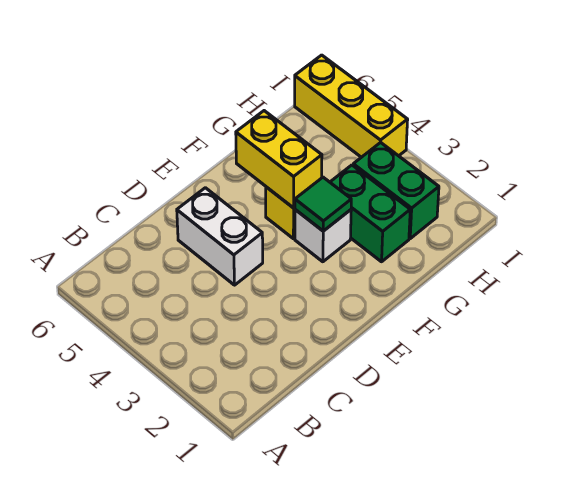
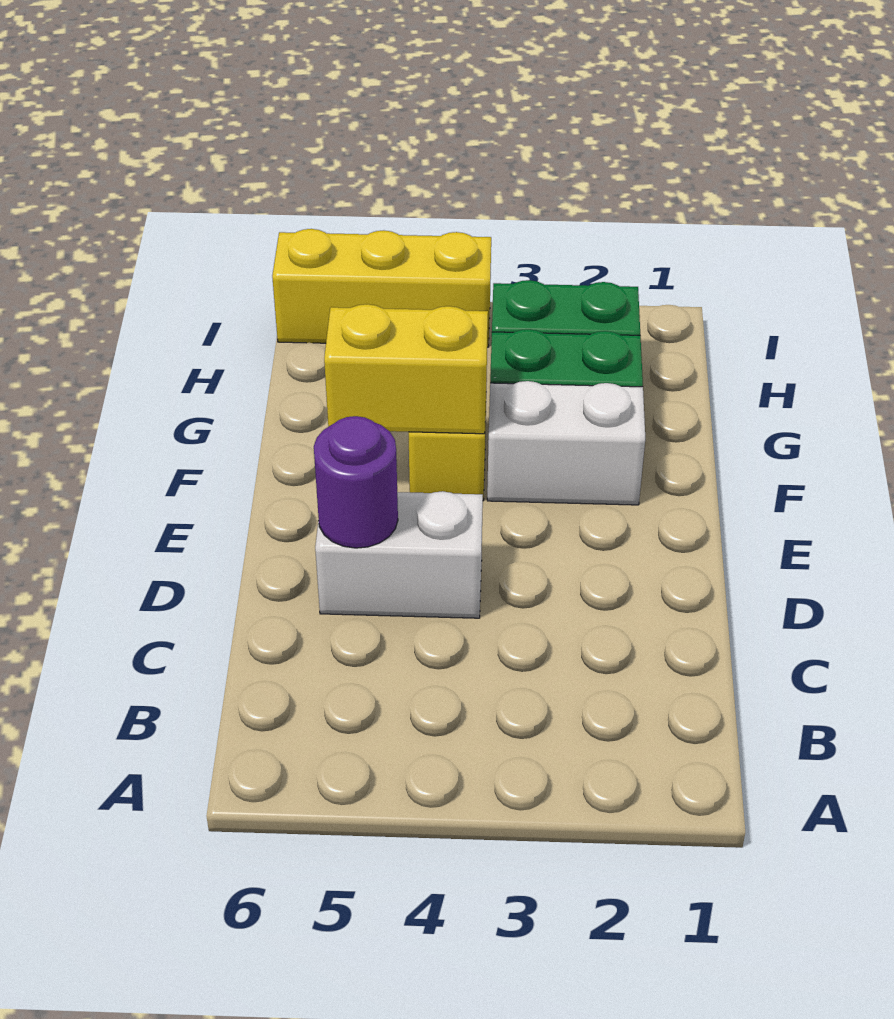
none -> purple round brick D5 level 2
white brick F3 level 1 -> white brick F2:F3 level 1
green tile F3 level 2 -> none

